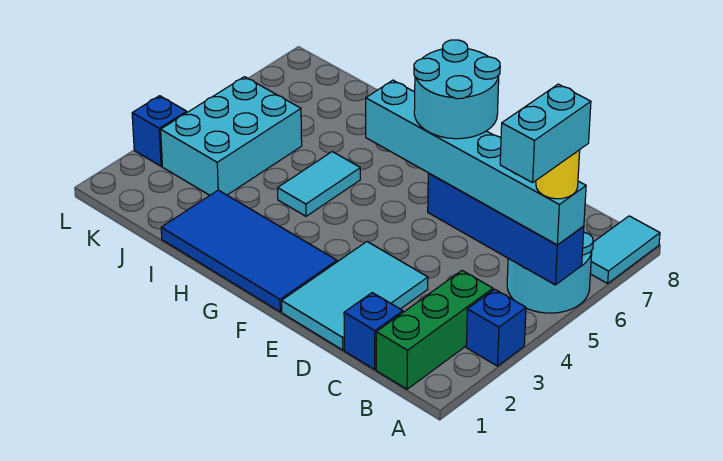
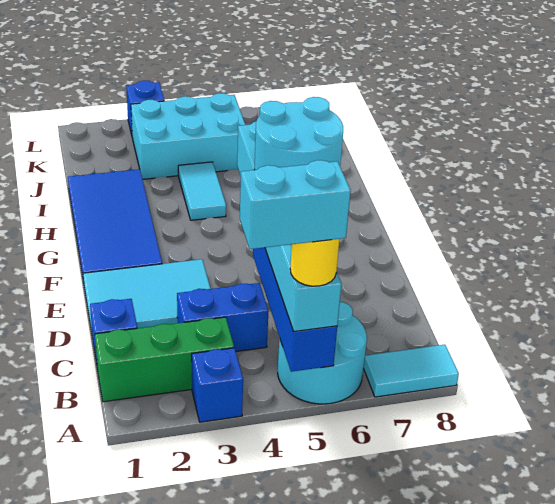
none -> blue brick C3:C4 level 1
cyan tile H4:H5 level 1 -> cyan tile H4:I4 level 1

